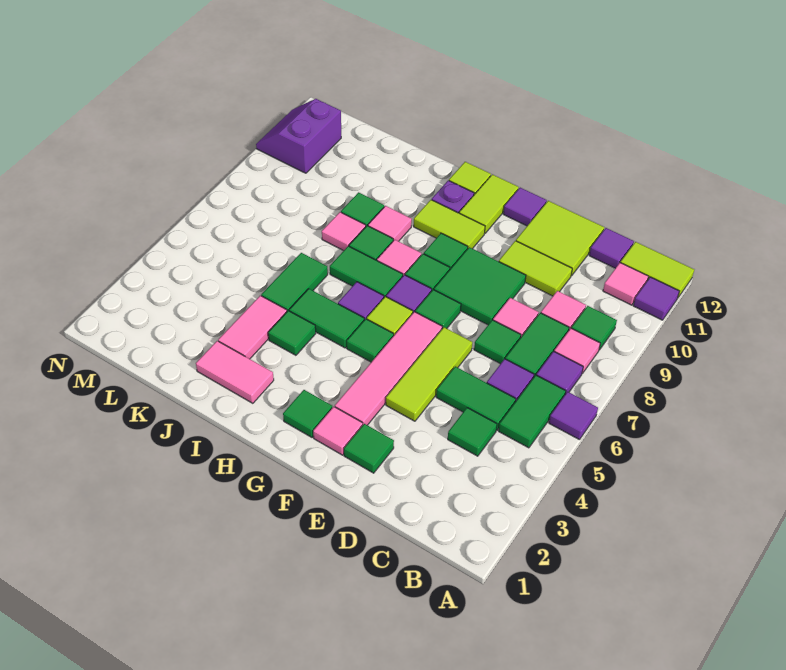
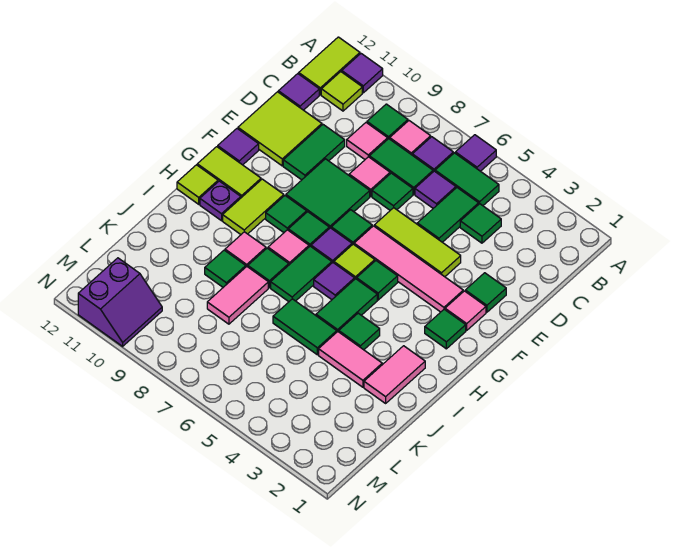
pink tile B11 level 1 -> lime tile B11 level 1
lime tile D10:E10 level 1 -> green tile D10:E10 level 1
pink tile J8 level 1 -> pink tile J8:K8 level 1
purple slope M10:N11 level 1 top M -> purple slope M10:N11 level 1 top 11

